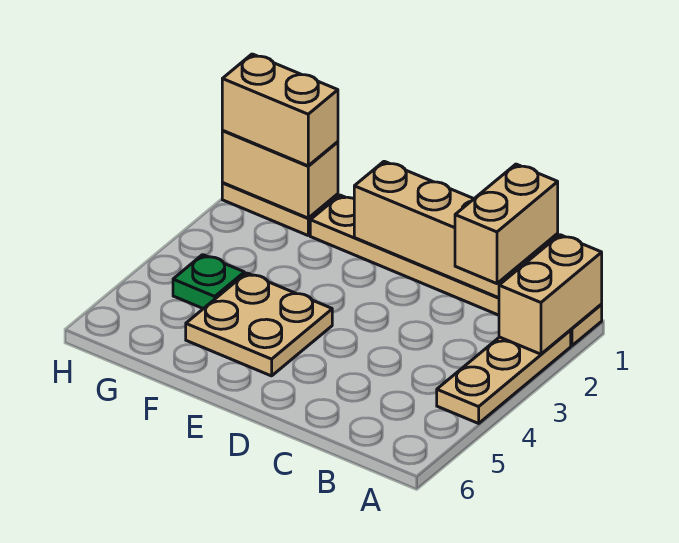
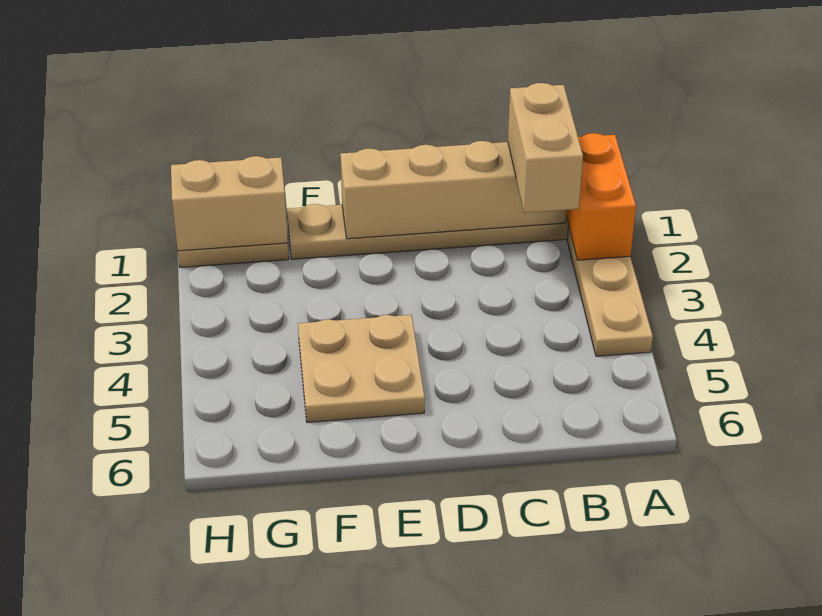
tan brick A1:A2 level 2 -> orange brick A1:A2 level 2
tan brick G1:H1 level 3 -> none
green plate G4 level 1 -> none

